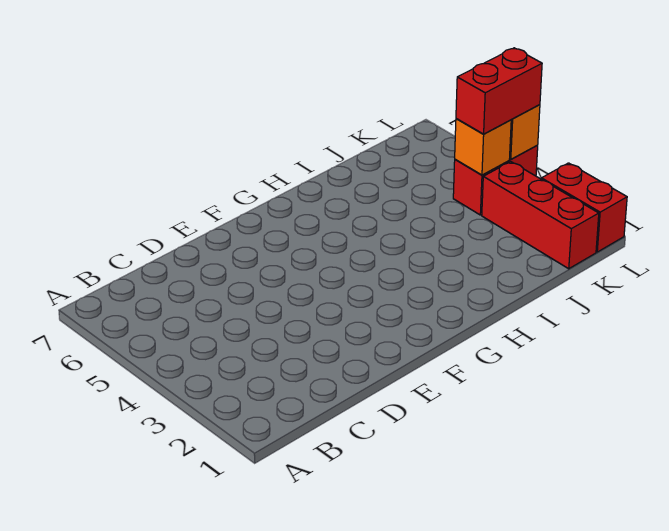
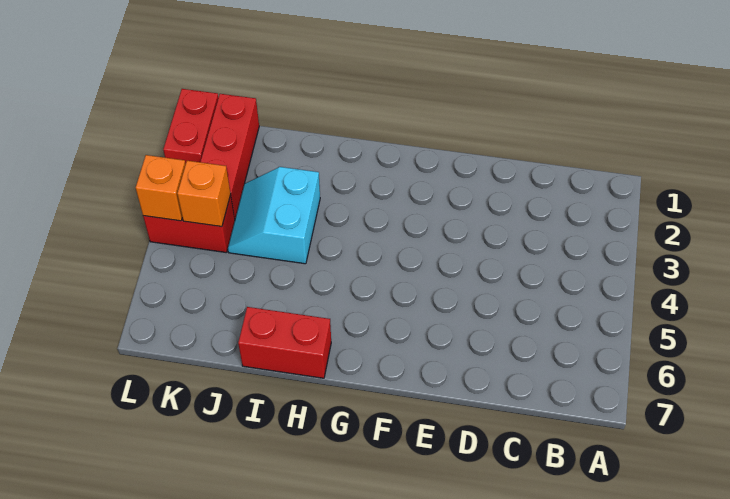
none -> cyan slope I3:J4 level 1 top I
red brick K4:L4 level 3 -> red brick H7:I7 level 1

